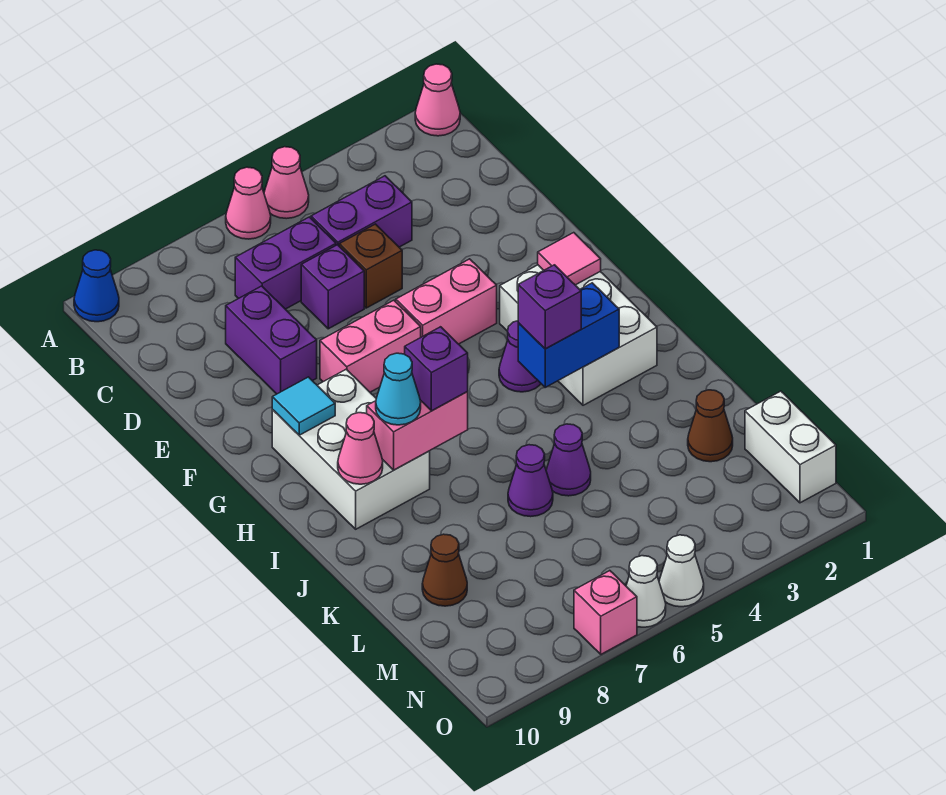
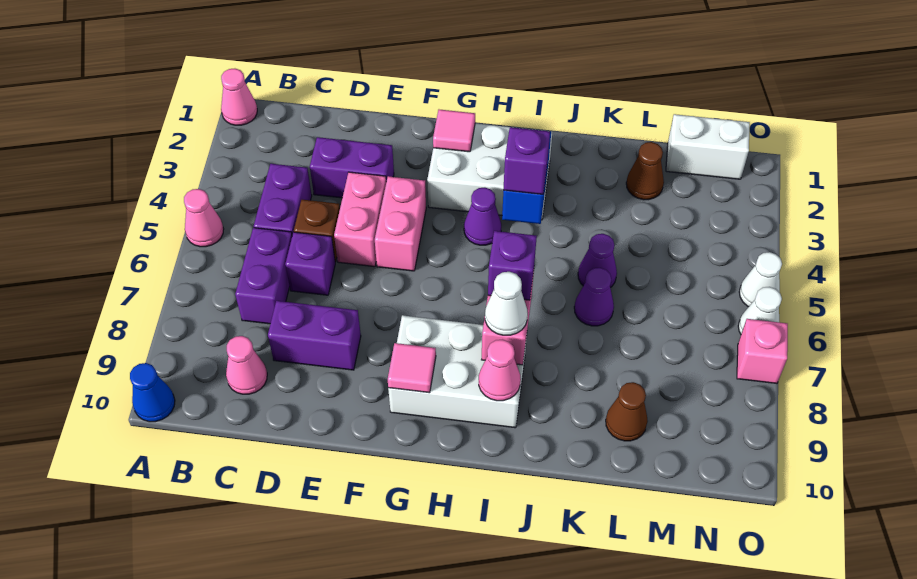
pink cone A6 level 1 -> pink cone C9 level 1
none -> purple brick D3:E3 level 1
pink brick F6:F7 level 1 -> pink brick E4:E5 level 1
cyan tile G9 level 2 -> pink tile G9 level 2
cyan cone I8 level 3 -> white cone I8 level 3

